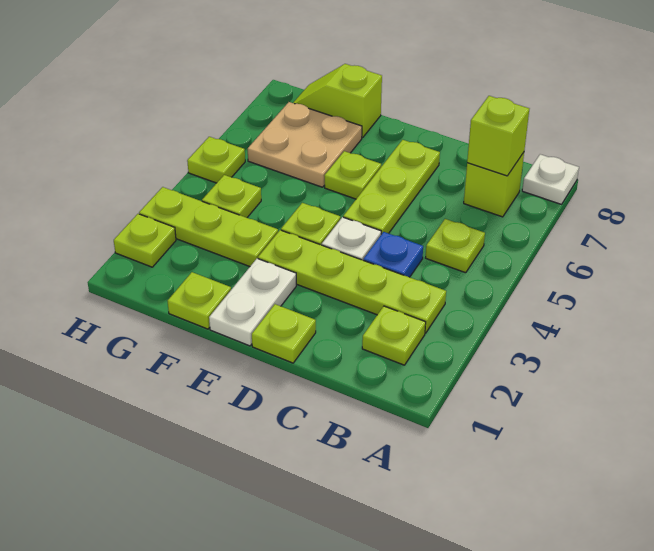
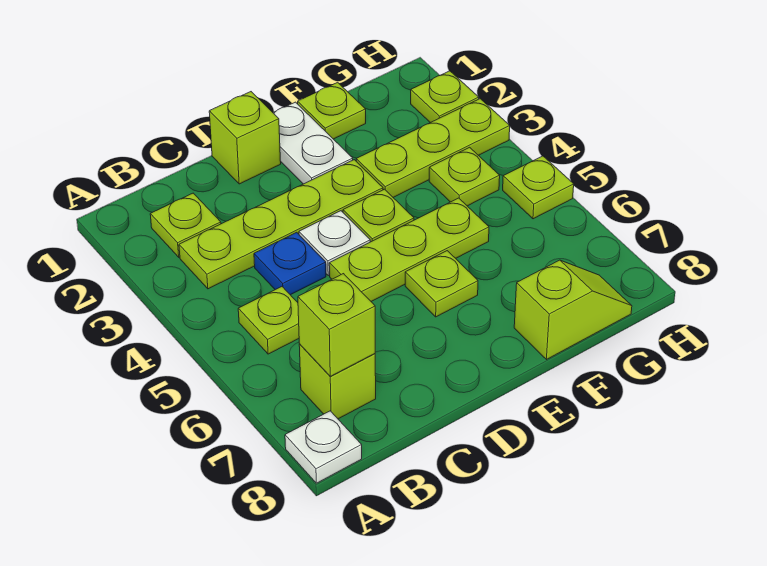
lime plate D1 level 1 -> lime brick D1 level 1
lime plate D5:D7 level 1 -> lime plate D5:F5 level 1
tan plate F6:G7 level 1 -> none

